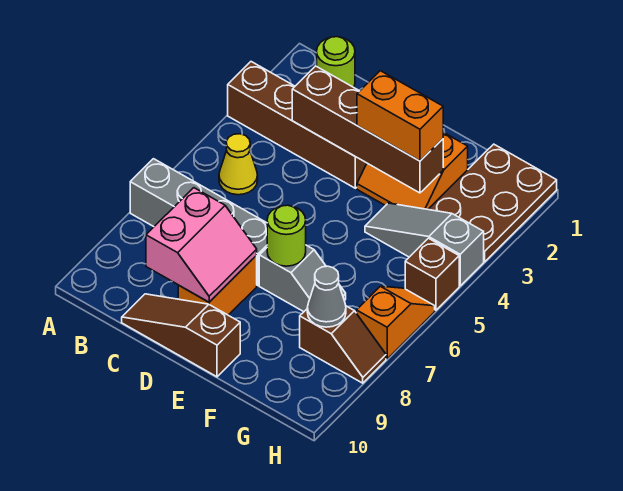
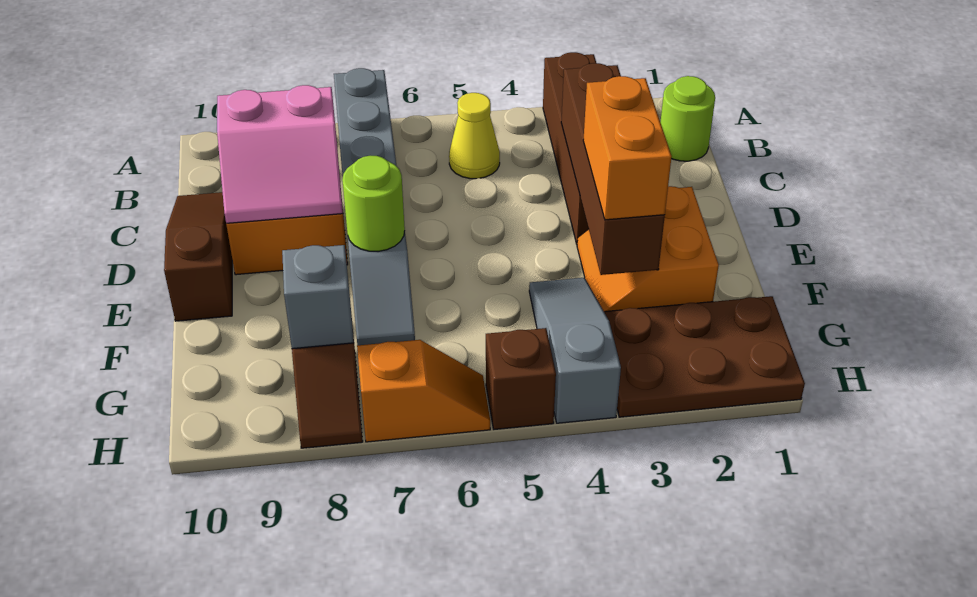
grey cone G8 level 2 -> grey brick G8 level 2

